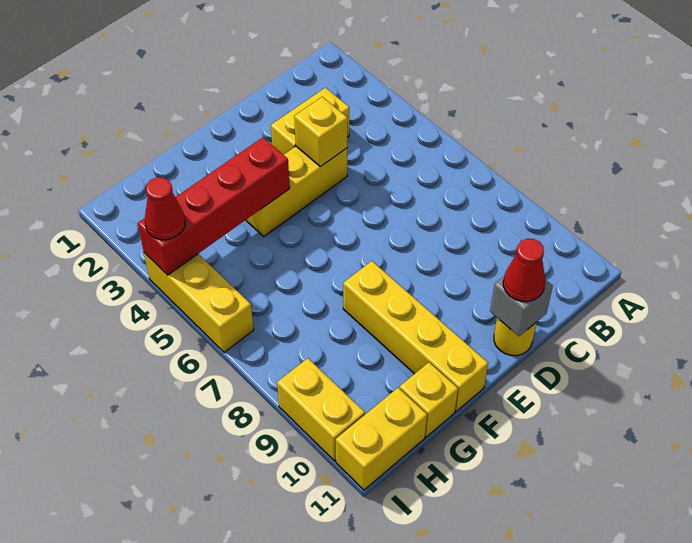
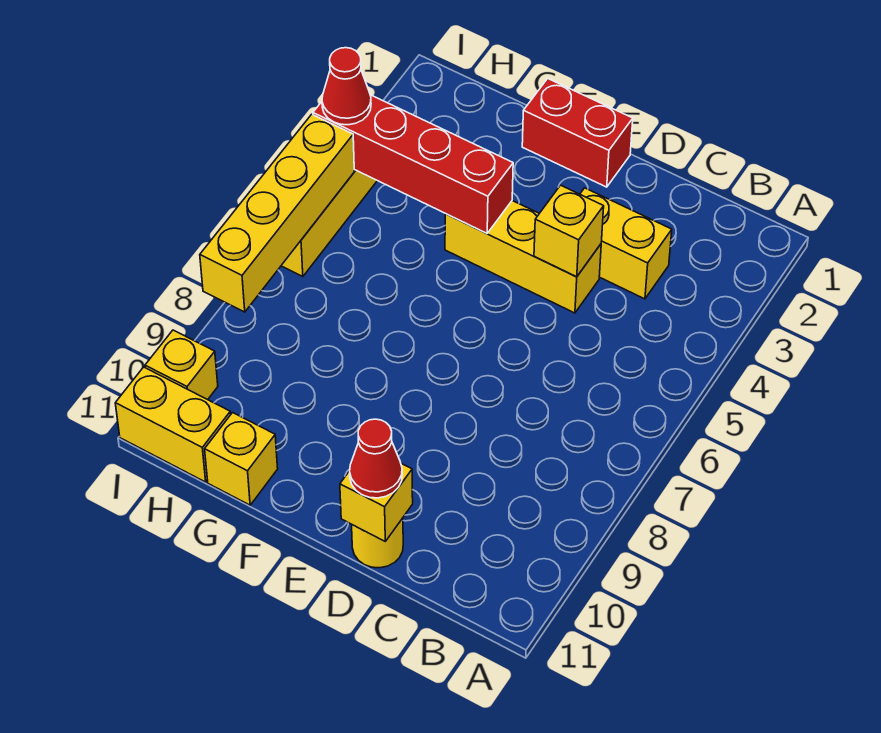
grey brick D11 level 2 -> yellow brick D11 level 2
none -> red brick E1:F1 level 1
yellow brick F8:F11 level 1 -> yellow brick I5:I8 level 2
yellow brick I9:I10 level 1 -> yellow brick I10 level 1

